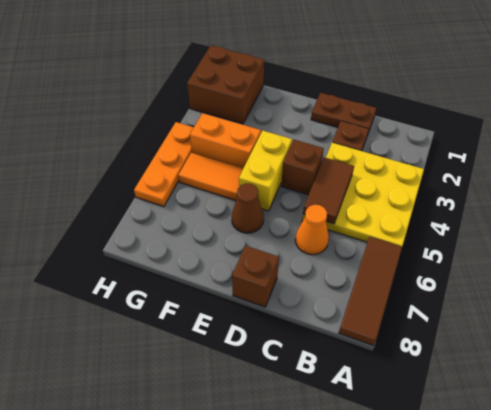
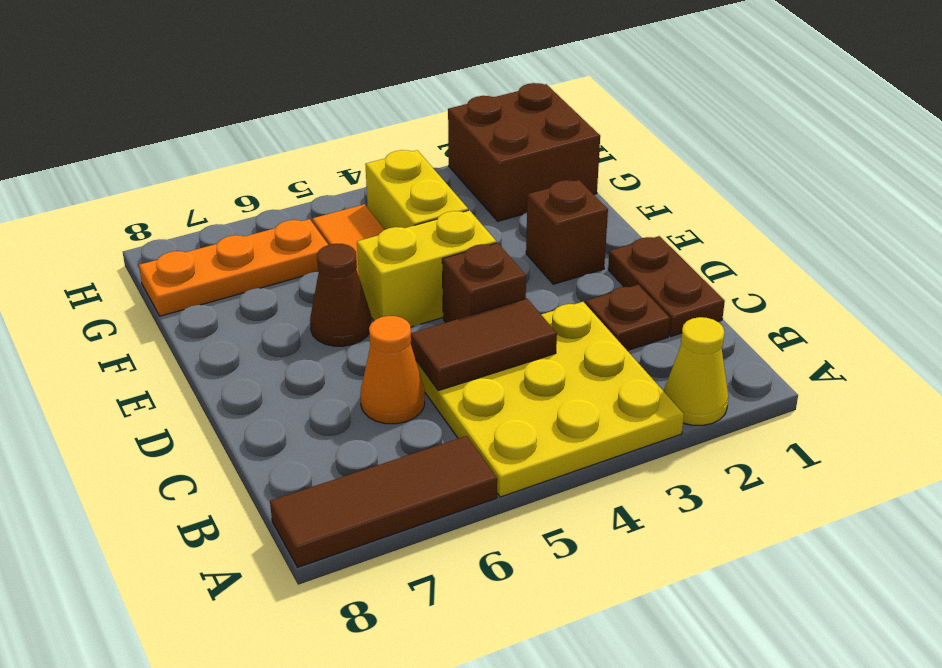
none -> yellow cone A2 level 1
brown brick D8 level 1 -> brown brick E2 level 1
orange brick F4:G4 level 1 -> yellow brick F4:G4 level 1
orange plate H4:H6 level 1 -> orange plate G6:G8 level 1

